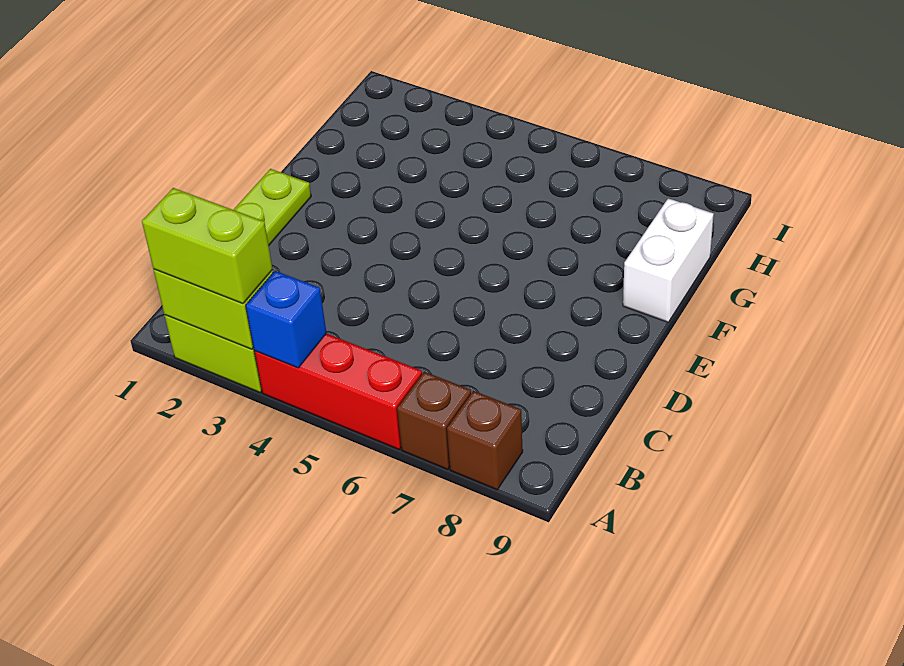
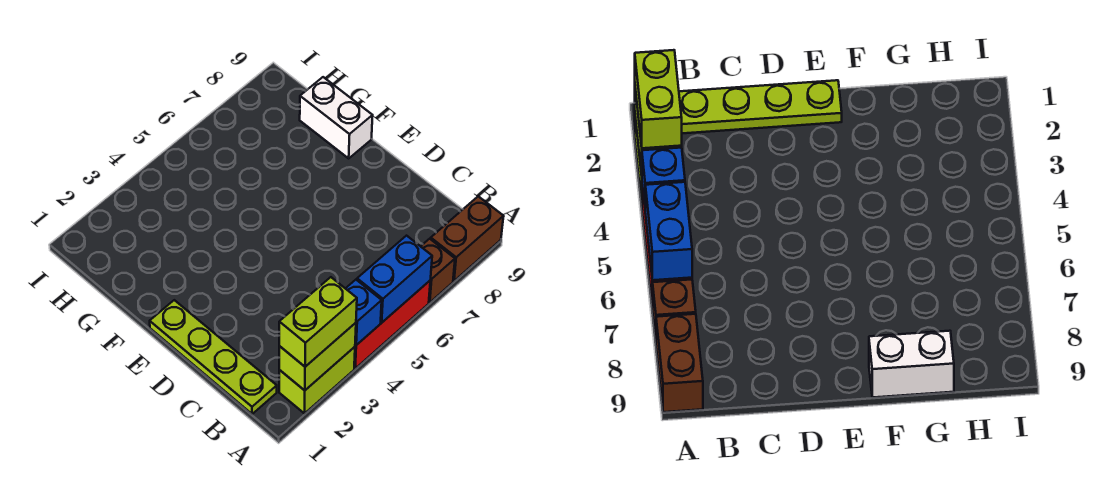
none -> blue brick A5:A6 level 2
brown brick A8 level 1 -> brown brick A8:A9 level 1

